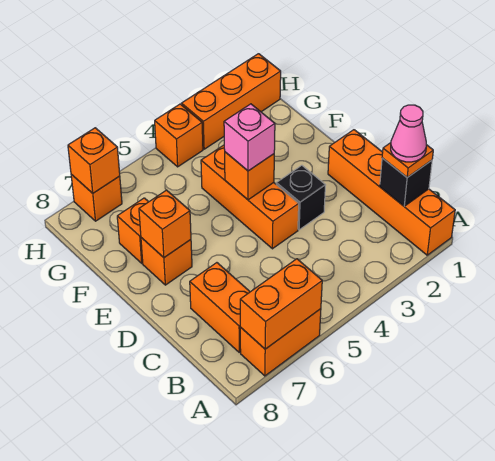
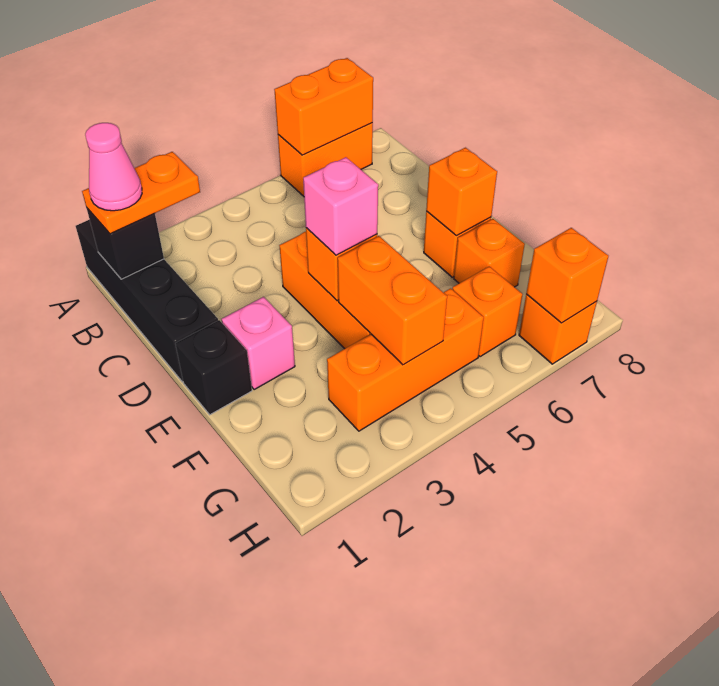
orange brick A1:D1 level 1 -> black brick A1:D1 level 1
orange plate B1 level 3 -> orange plate B1:B2 level 3
orange brick B7:C7 level 1 -> orange brick F4:G4 level 2
black brick D3 level 1 -> black brick E1 level 1
none -> pink brick E2 level 1
orange brick H1:H3 level 1 -> orange brick G3:G5 level 1
orange brick H4 level 1 -> orange brick G6 level 1

